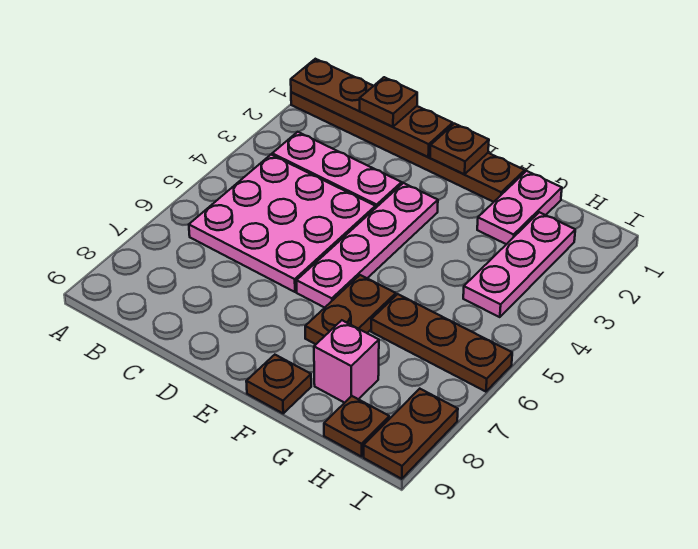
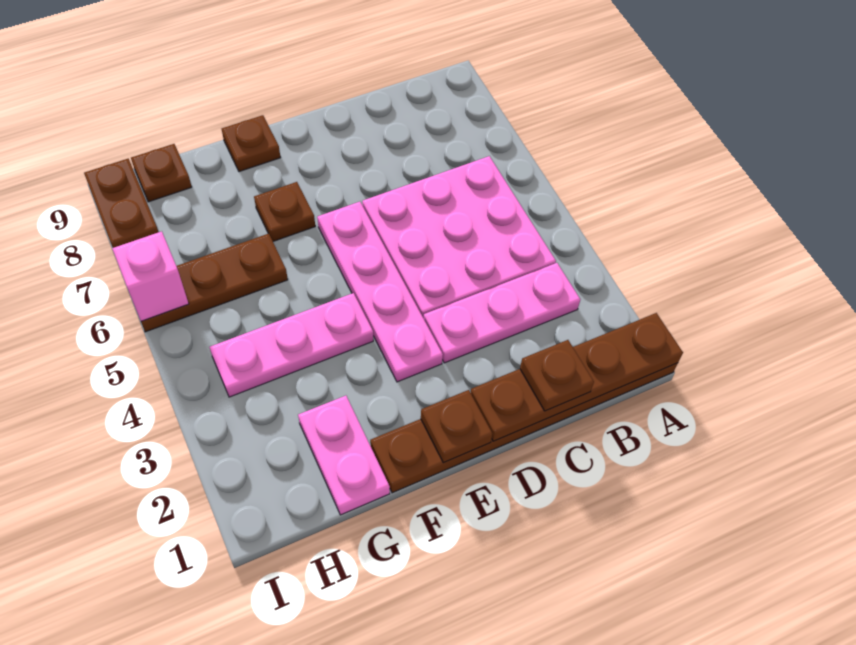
brown plate F6:F7 level 1 -> brown plate F7 level 1
pink brick G8 level 1 -> pink brick I6 level 2
pink plate H2:H4 level 1 -> pink plate F4:H4 level 1

